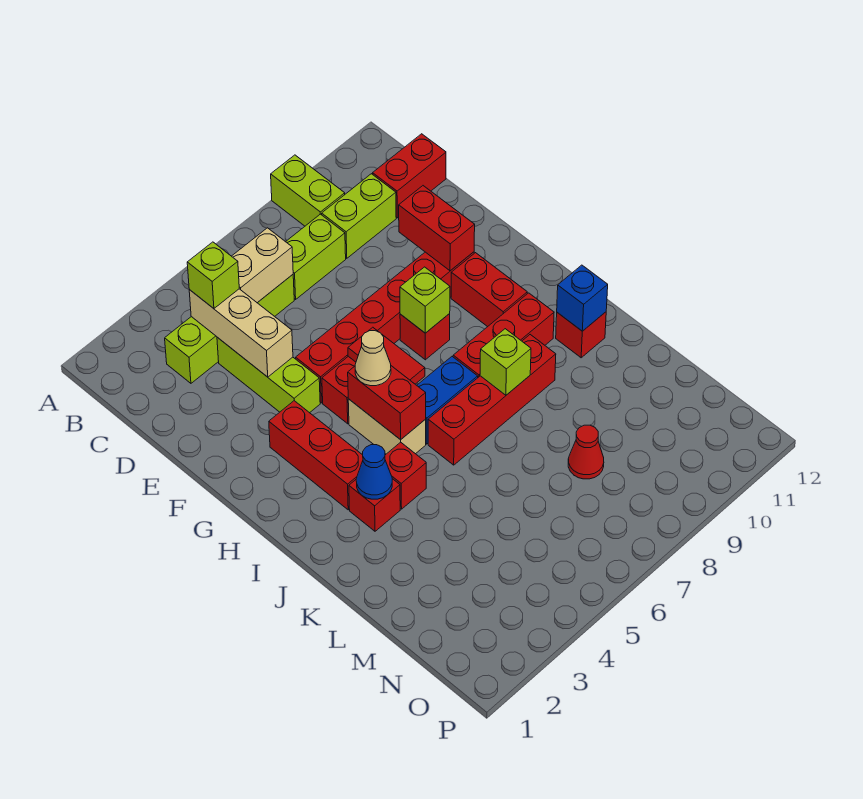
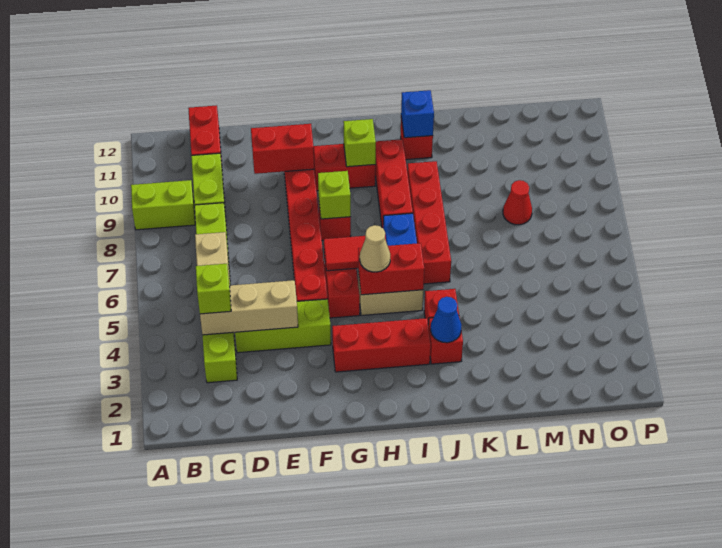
lime brick J8 level 2 -> lime brick H10 level 2

